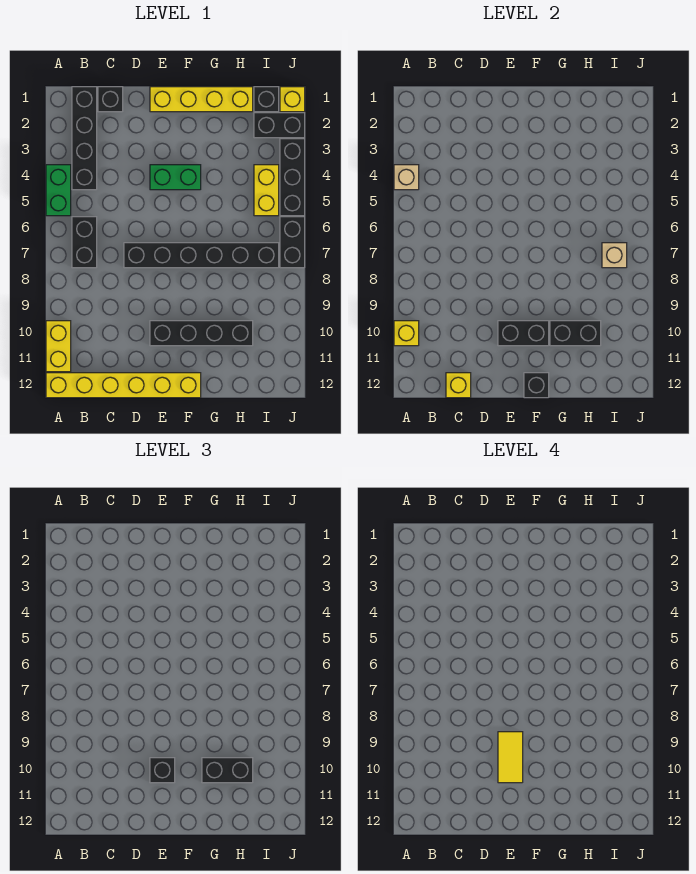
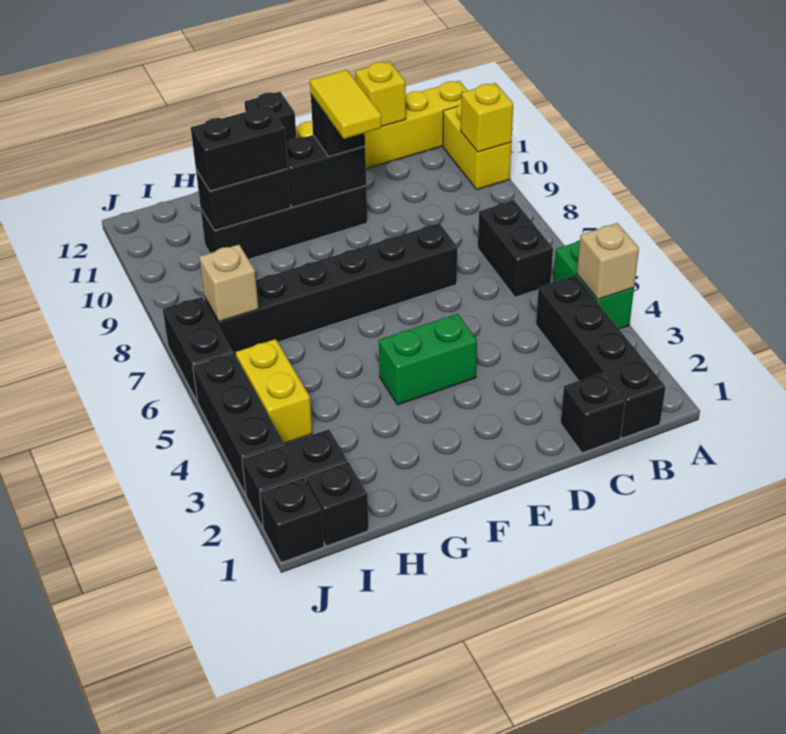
yellow brick E1:H1 level 1 -> none
yellow brick J1 level 1 -> black brick J1 level 1

